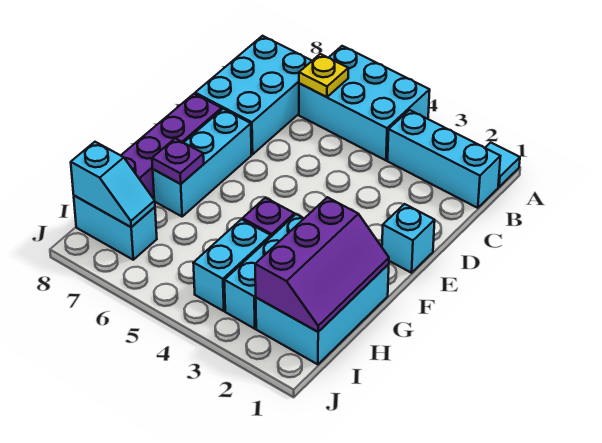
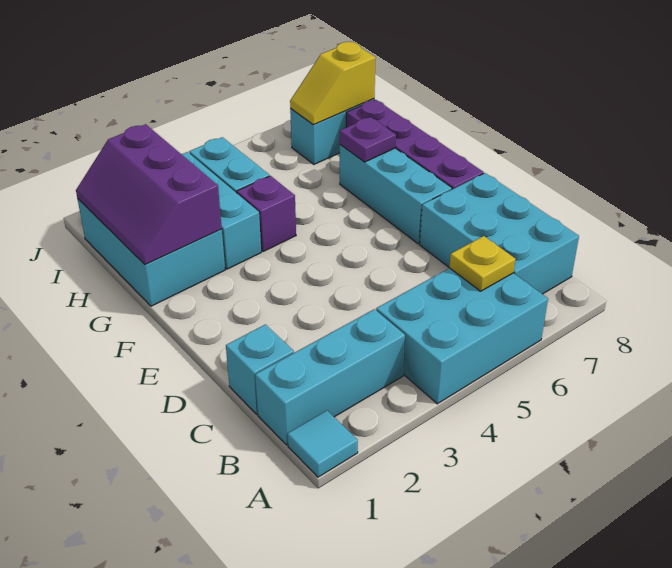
cyan brick E1 level 1 -> cyan brick C1 level 1
cyan slope I7:I8 level 2 top 8 -> yellow slope I7:I8 level 2 top 8

